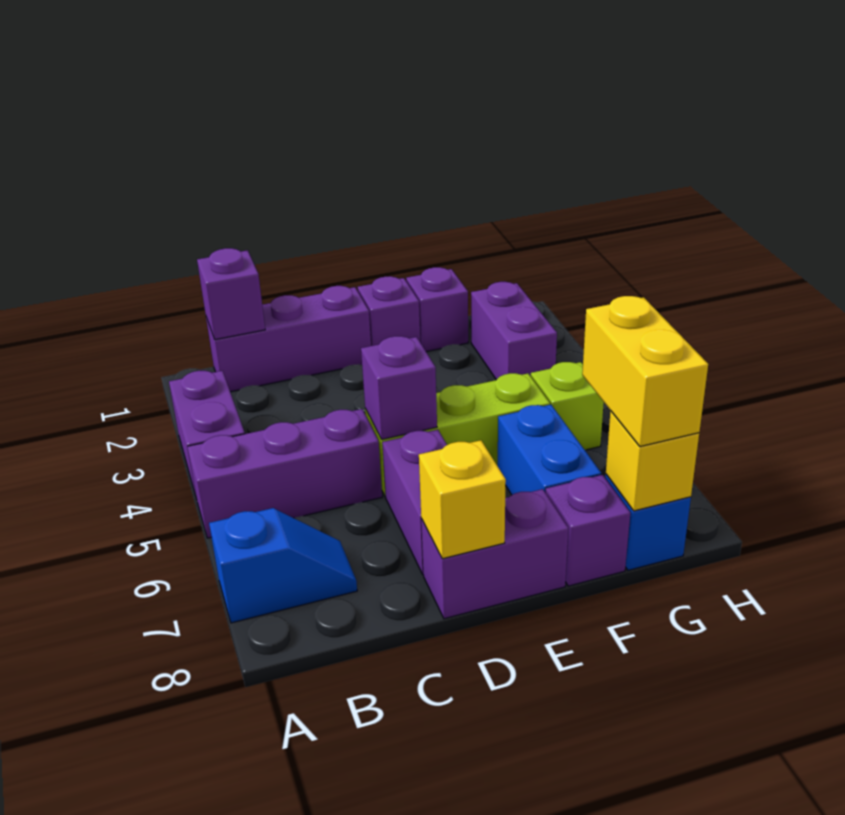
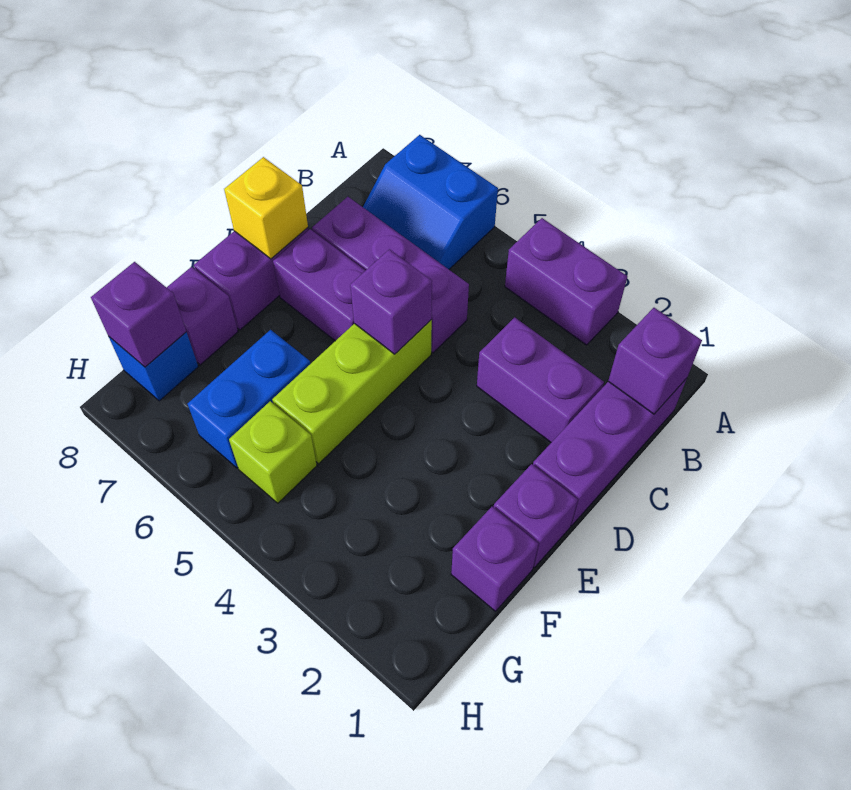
purple brick A5:C5 level 1 -> purple brick C5:C7 level 1
blue slope A7:B7 level 1 top A -> blue slope A6:B7 level 1 top A
blue brick F6:F7 level 1 -> blue brick F6:G6 level 1
purple brick G2:G3 level 1 -> purple brick C2:C3 level 1
yellow brick G7:G8 level 3 -> none
yellow brick G8 level 2 -> purple brick G8 level 2

